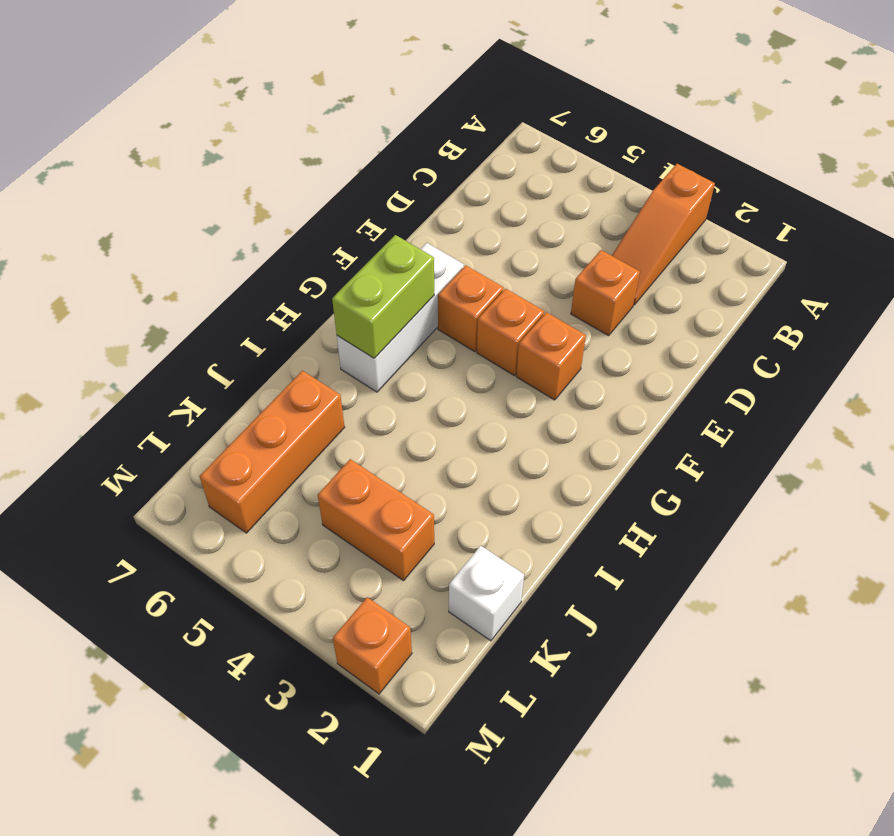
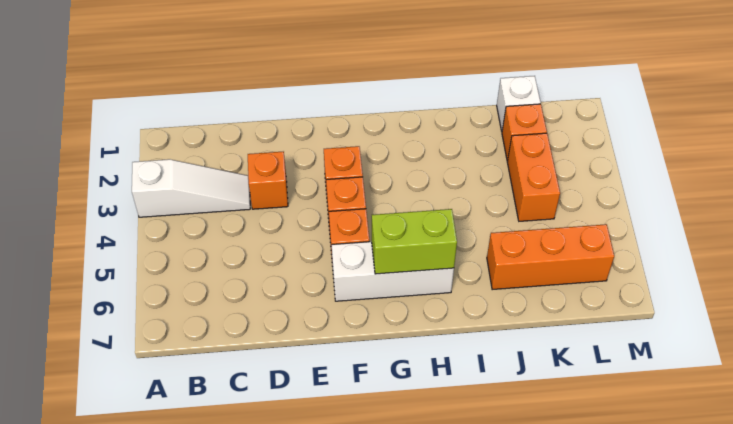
orange slope A3:C3 level 1 top A -> white slope A3:C3 level 1 top A
orange brick M2 level 1 -> orange brick K2 level 1

